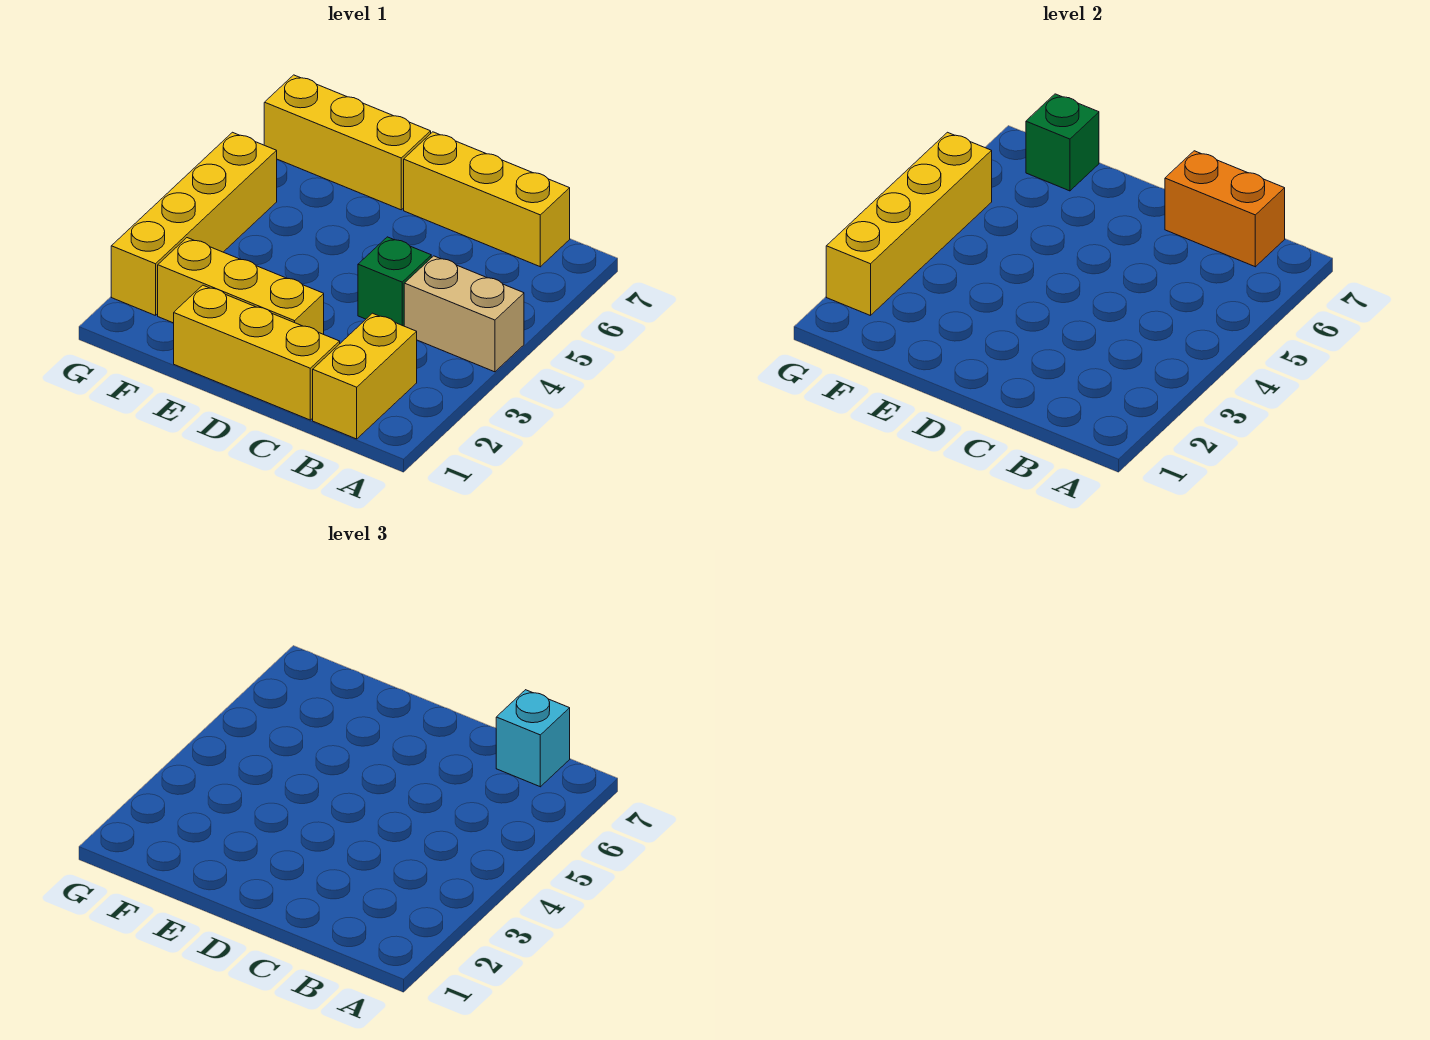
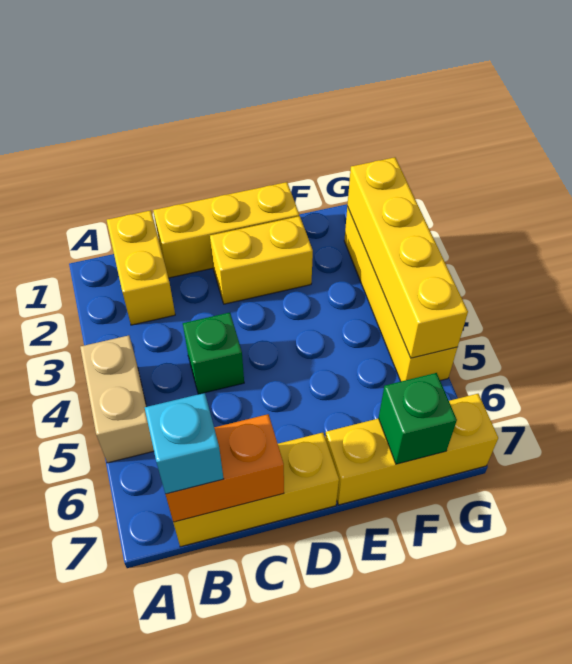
tan brick A4:B4 level 1 -> tan brick A4:A5 level 1
yellow brick D2:F2 level 1 -> yellow brick D2:E2 level 1

